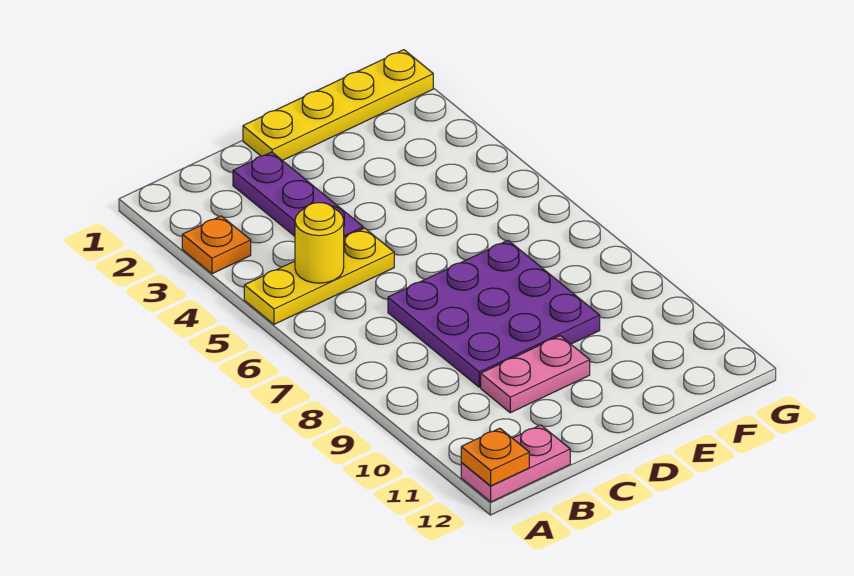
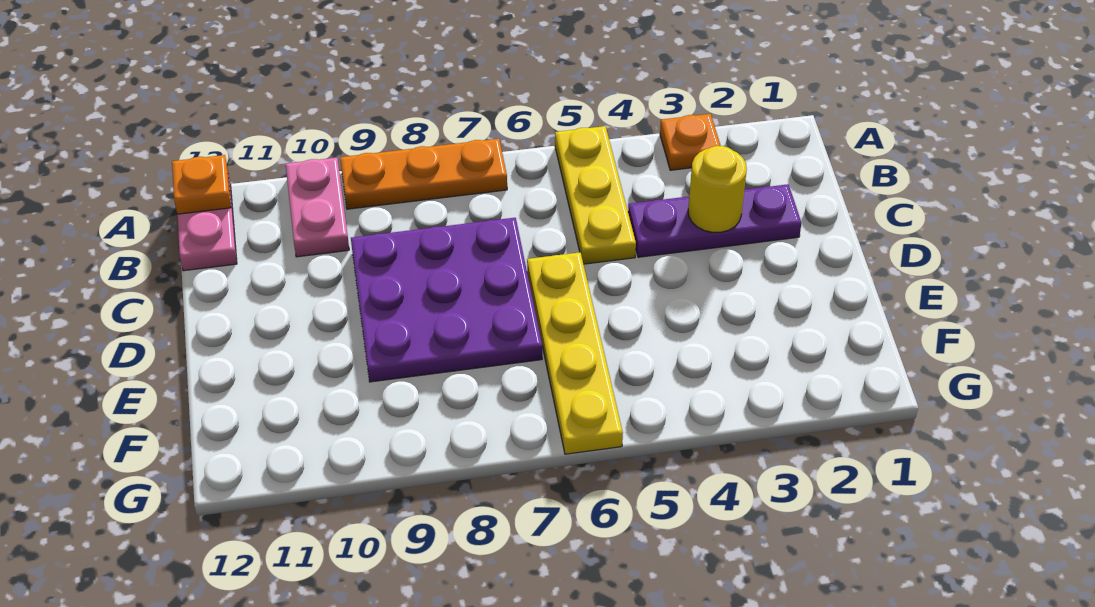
none -> orange plate A7:A9 level 1
yellow round brick B5 level 2 -> yellow round brick C3 level 2
pink plate C10:D10 level 1 -> pink plate A10:B10 level 1
yellow plate D1:G1 level 1 -> yellow plate D6:G6 level 1

